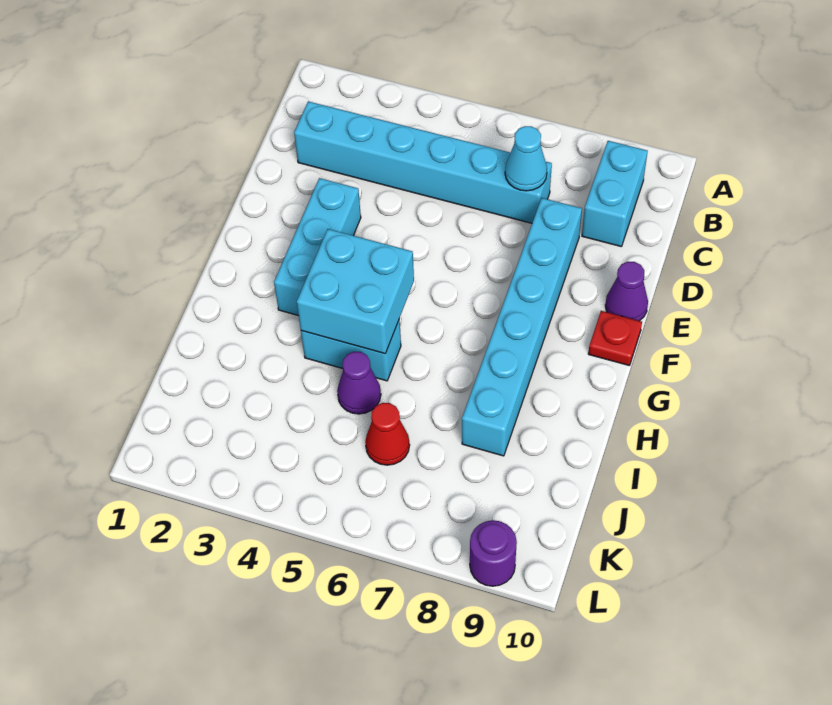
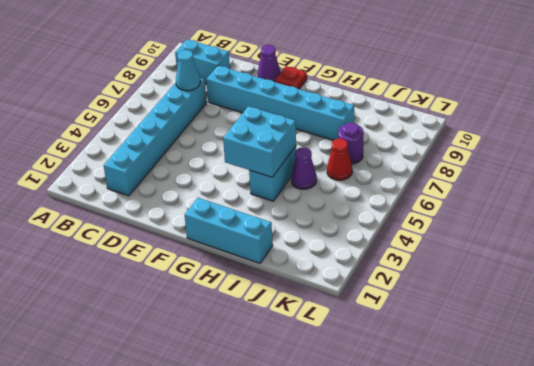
cyan brick E3:G3 level 1 -> cyan brick G1:I1 level 1
purple round brick L9 level 1 -> purple round brick J7 level 1

